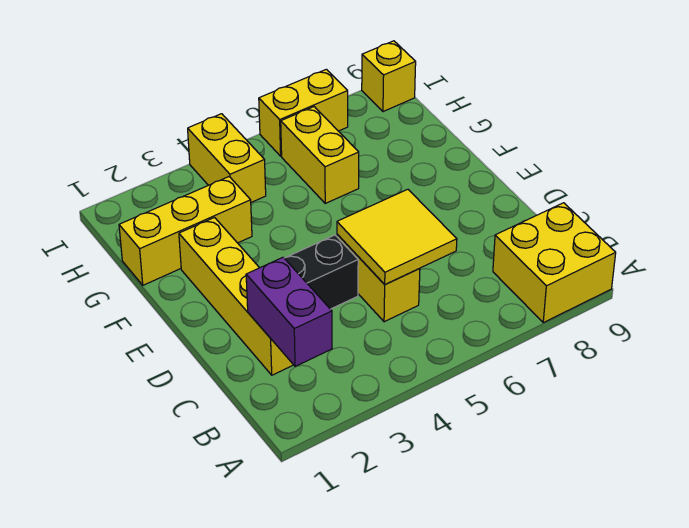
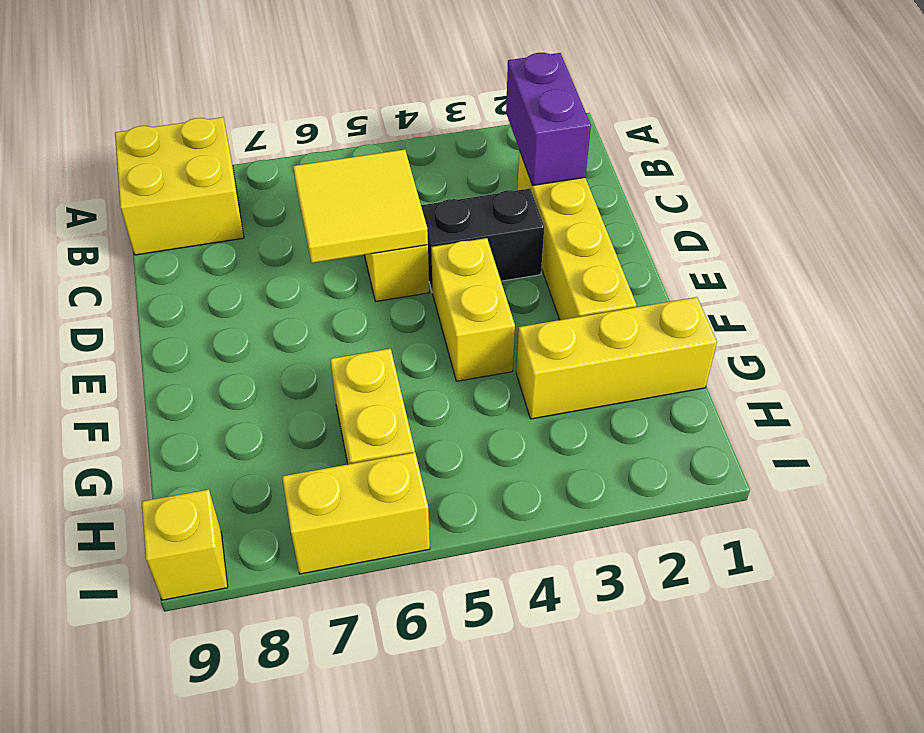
yellow brick H4:I4 level 1 -> yellow brick E4:F4 level 1

